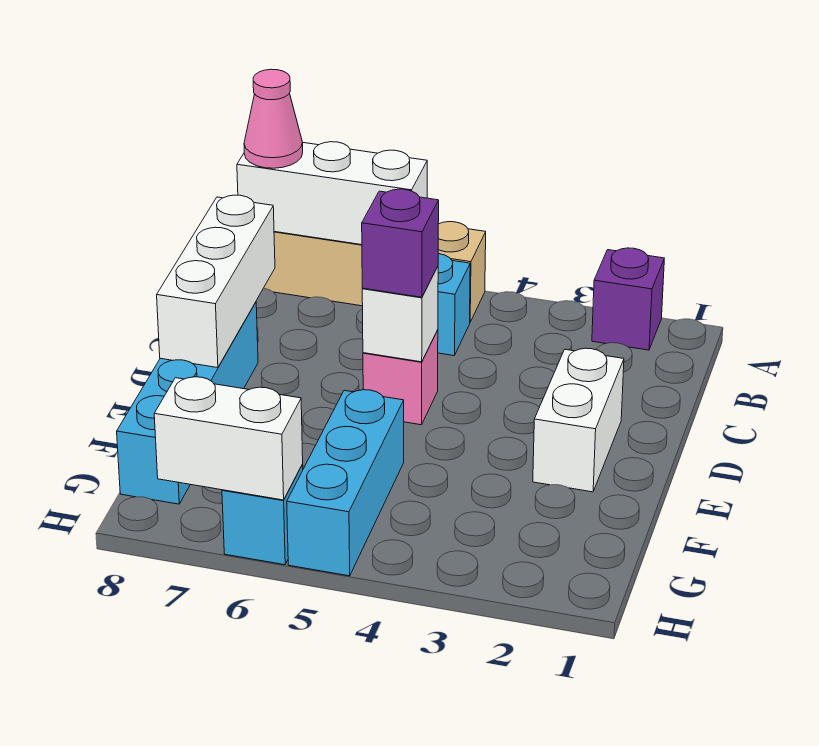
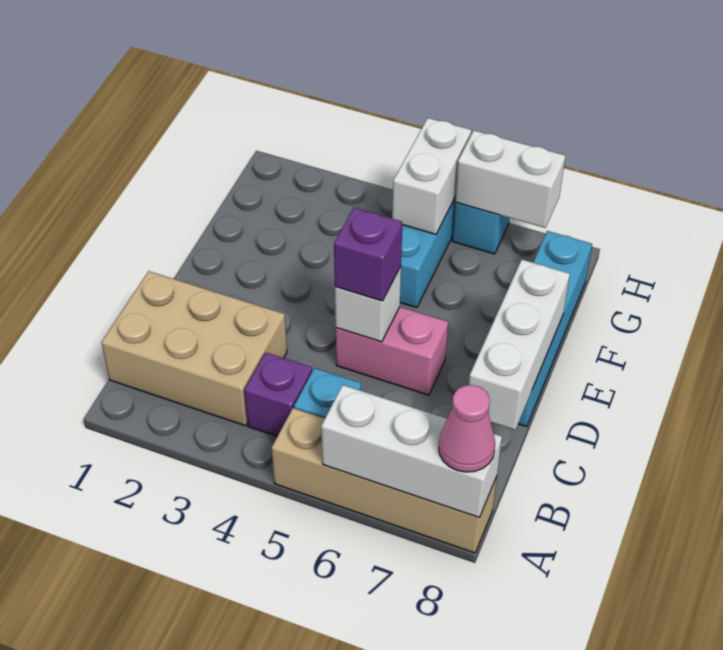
purple brick A2 level 1 -> purple brick B4 level 1
none -> tan brick B1:C3 level 1
white brick D2:E2 level 1 -> white brick G5:H5 level 2
pink brick D5 level 1 -> pink brick D5:D6 level 1

